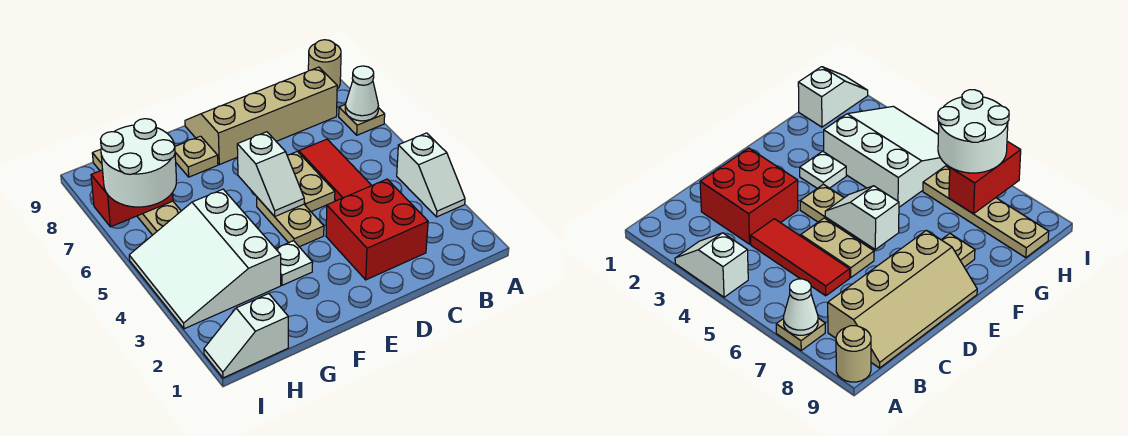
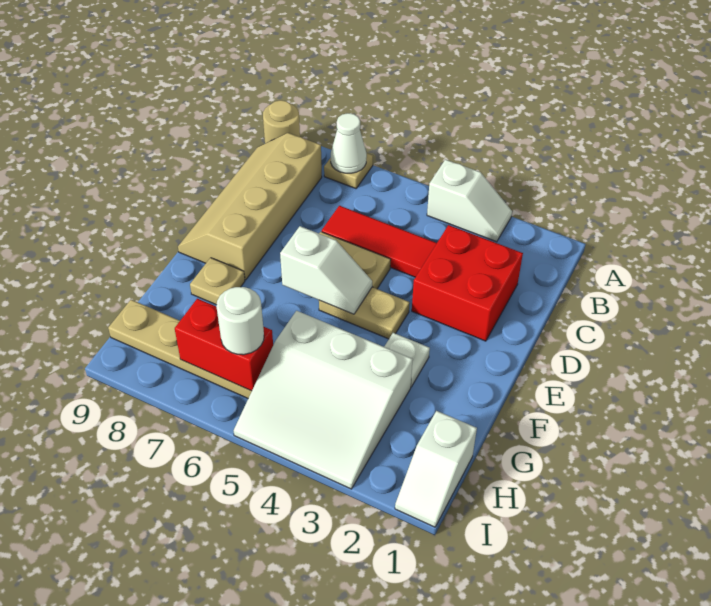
white round brick H6:I7 level 3 -> white round brick H6 level 3
red brick H7:I7 level 2 -> red brick H6:H7 level 2

